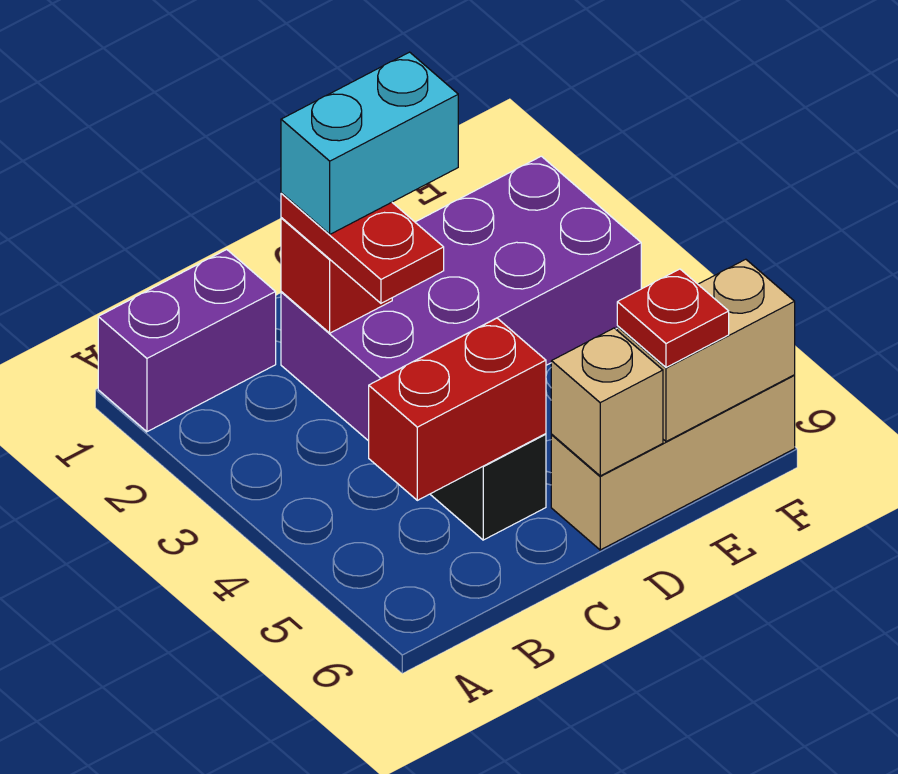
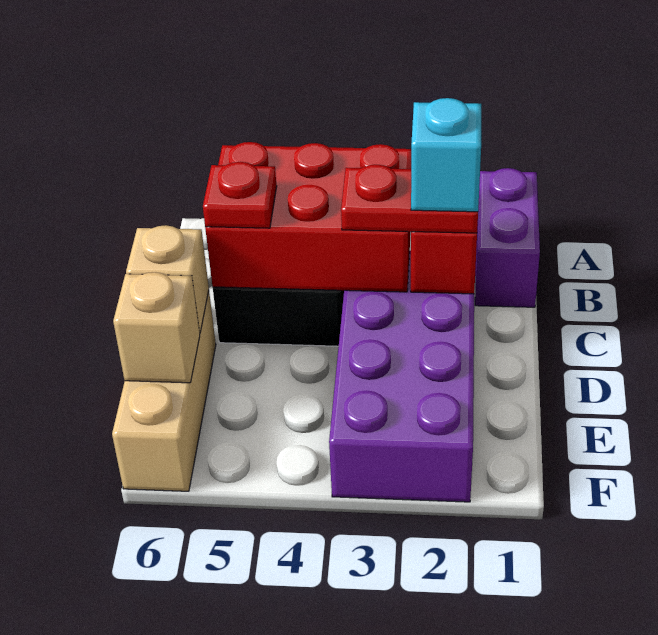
red brick B5:C5 level 2 -> red brick B3:C5 level 2
cyan brick C2:D2 level 4 -> cyan brick C2 level 4
tan brick E6:F6 level 2 -> tan brick E6 level 2
red plate E6 level 3 -> red plate C5 level 3

